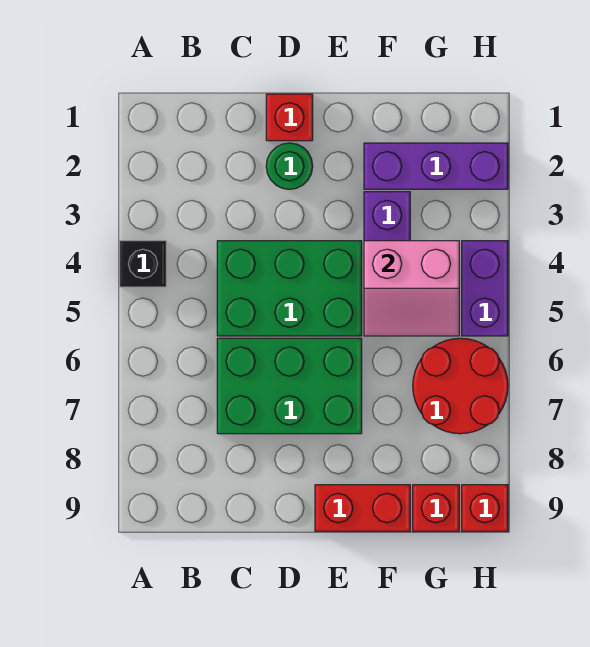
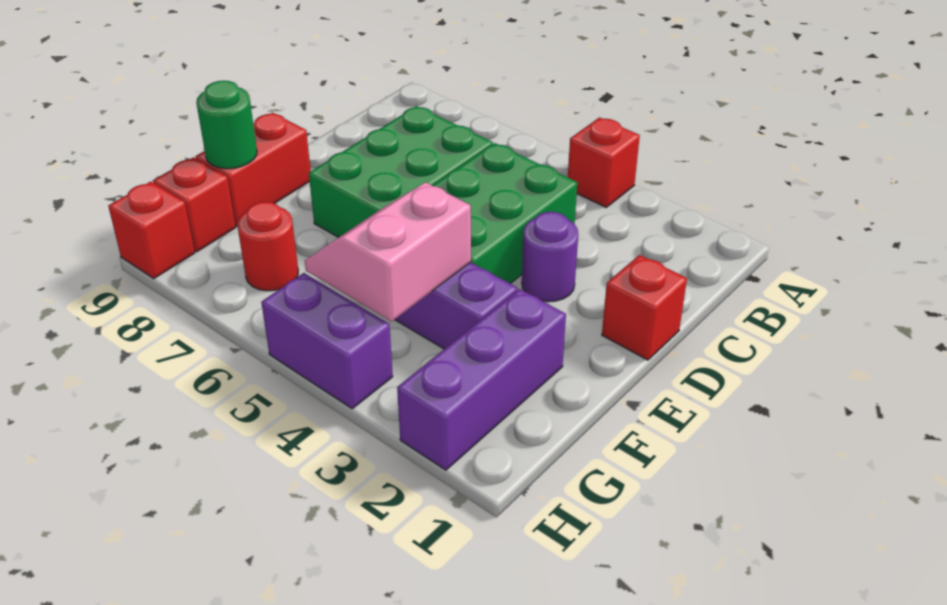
black brick A4 level 1 -> red brick A4 level 1
green round brick D2 level 1 -> green round brick F9 level 2
none -> purple round brick D3 level 1
red round brick G6:H7 level 1 -> red round brick G7 level 1

